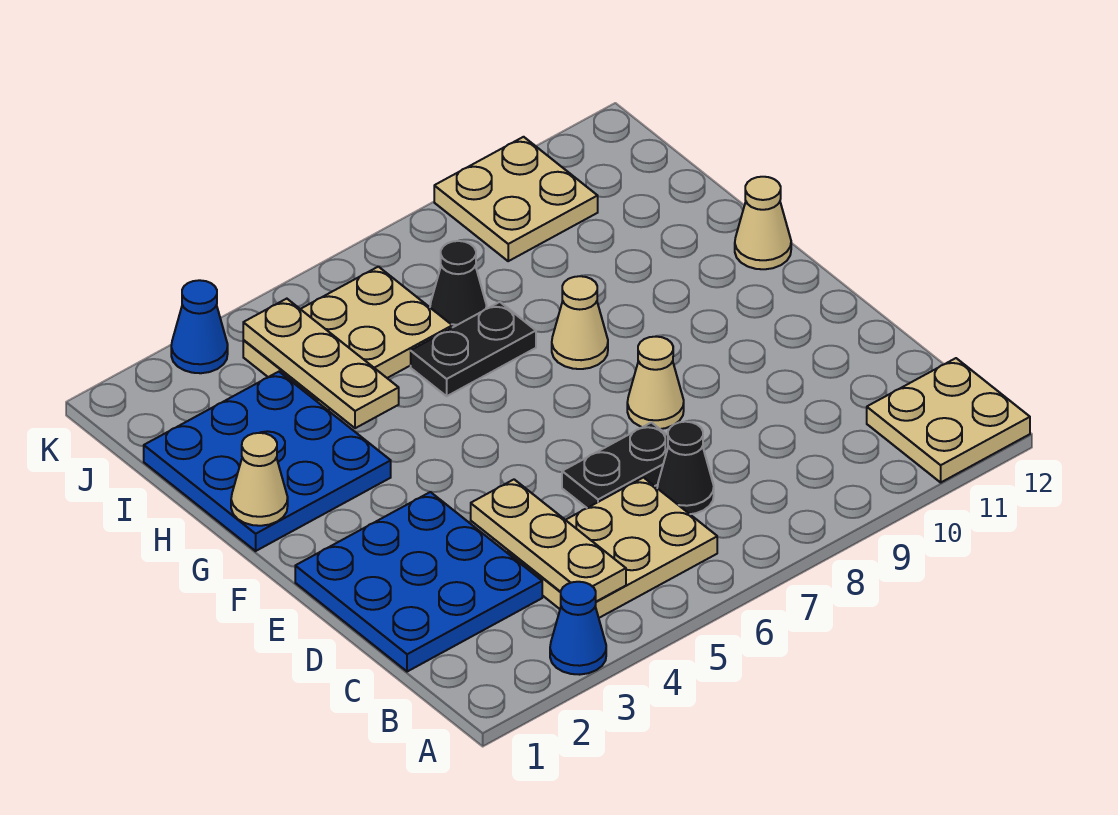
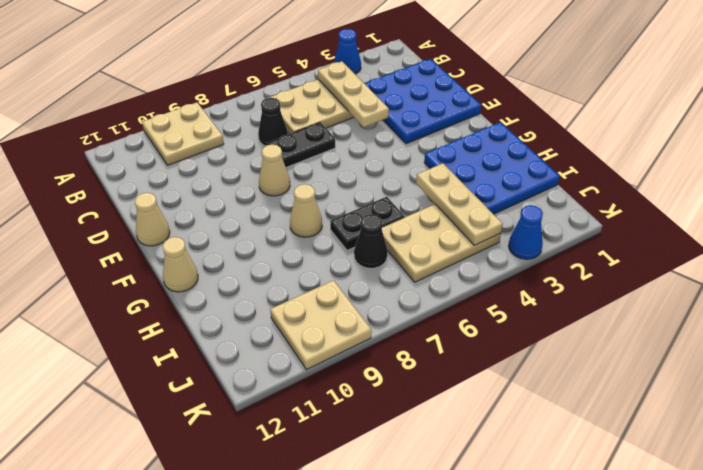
tan plate A11:B12 level 1 -> tan plate A9:B10 level 1
tan cone G1 level 2 -> tan cone E12 level 1

